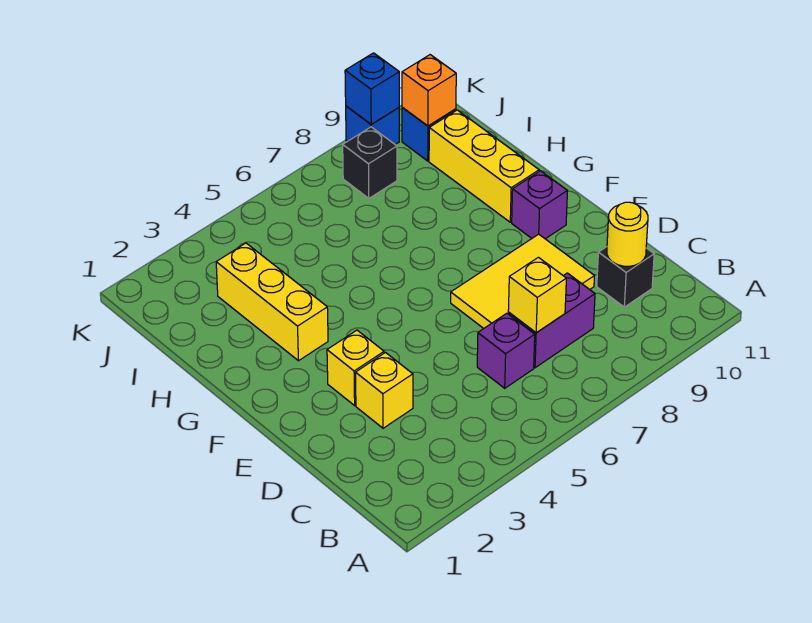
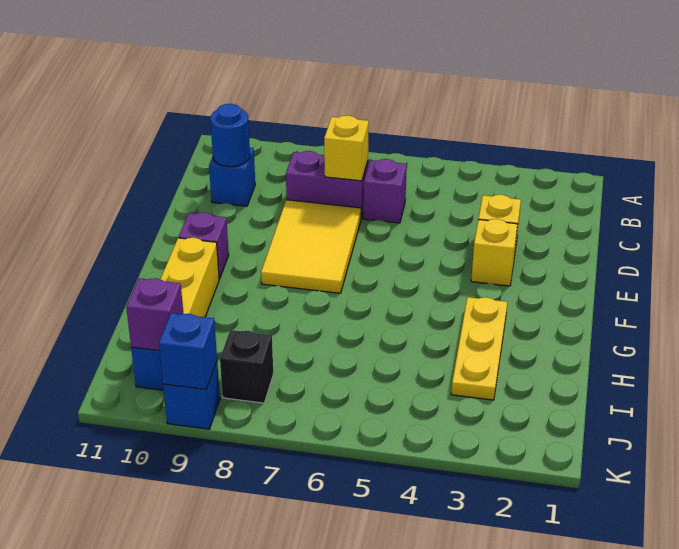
black brick C10 level 1 -> blue brick C10 level 1
yellow round brick C10 level 2 -> blue round brick C10 level 2
yellow tile D7:E9 level 1 -> yellow tile D7:F8 level 1
yellow brick G3:I3 level 1 -> yellow plate G3:I3 level 1
orange brick J10 level 2 -> purple brick J10 level 2

